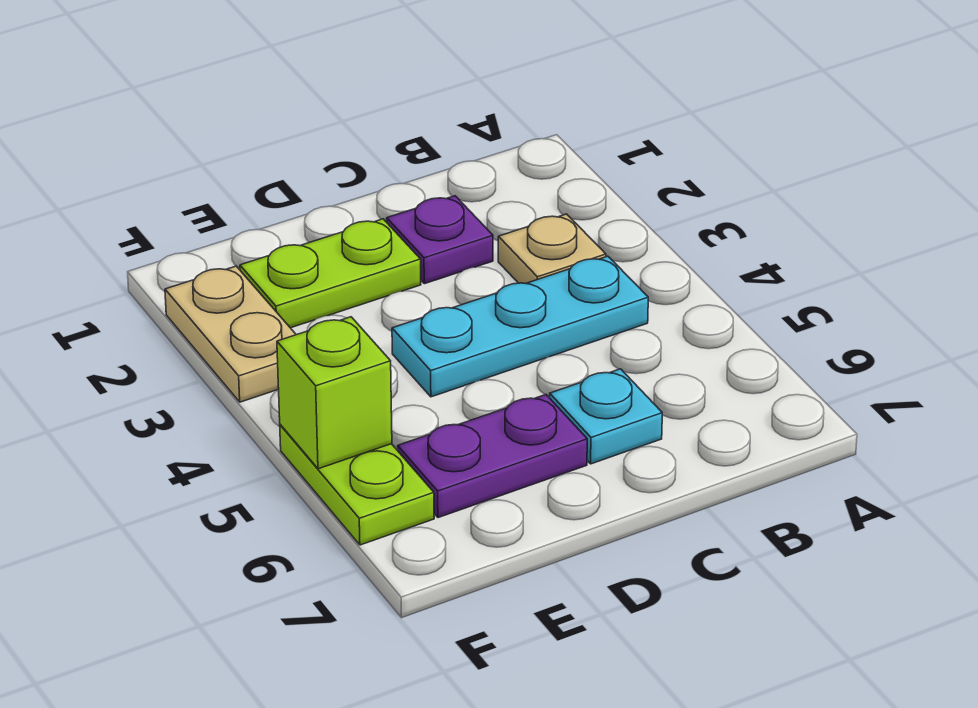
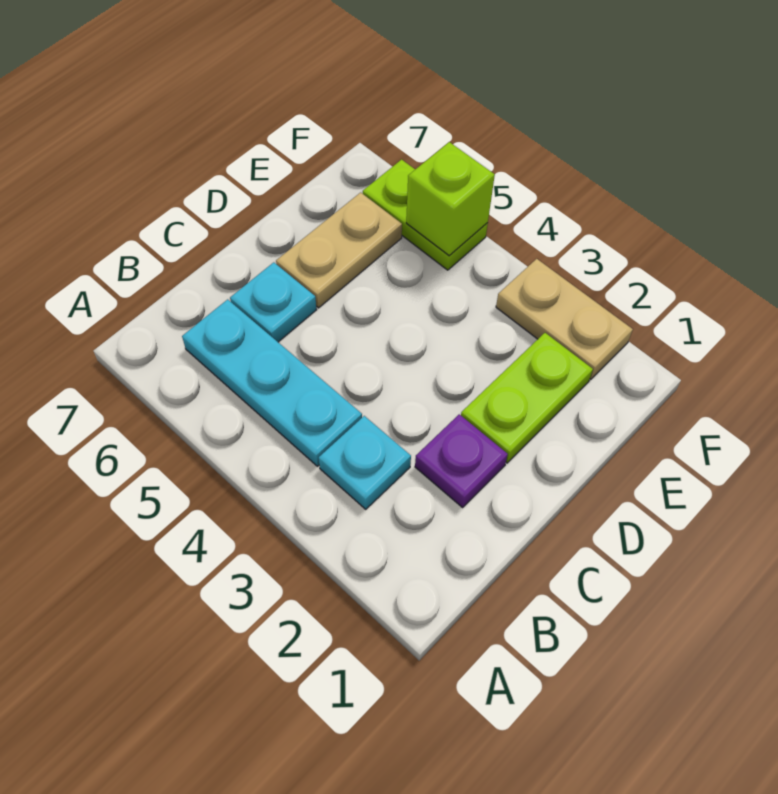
tan plate B3 level 1 -> cyan plate B3 level 1
cyan plate B4:D4 level 1 -> cyan plate B4:B6 level 1
purple plate D6:E6 level 1 -> tan plate D6:E6 level 1

